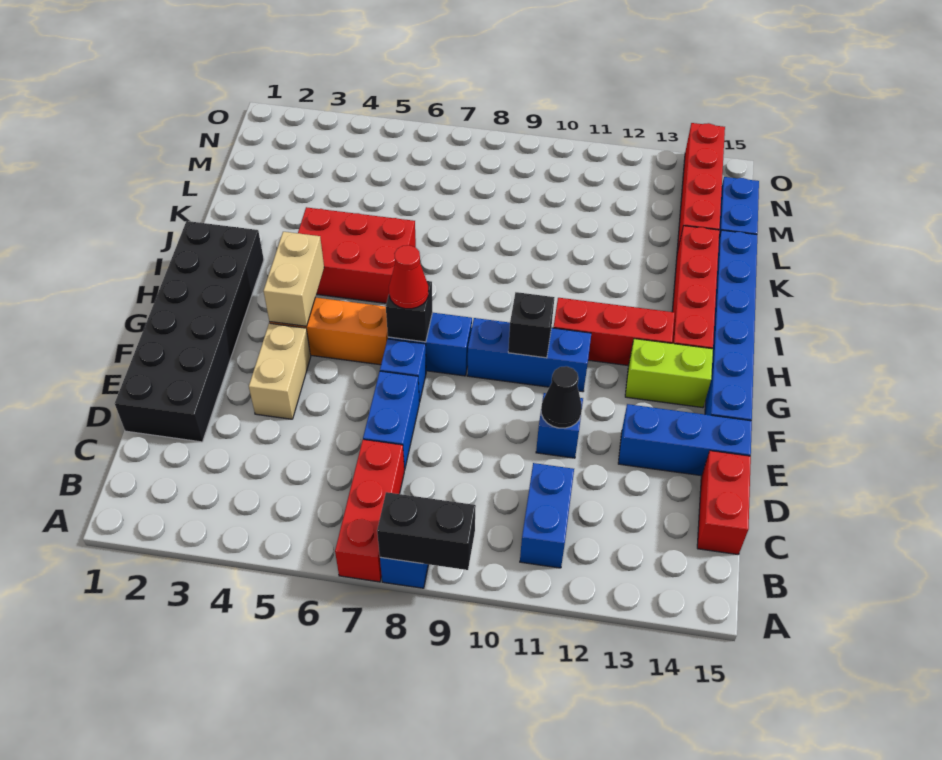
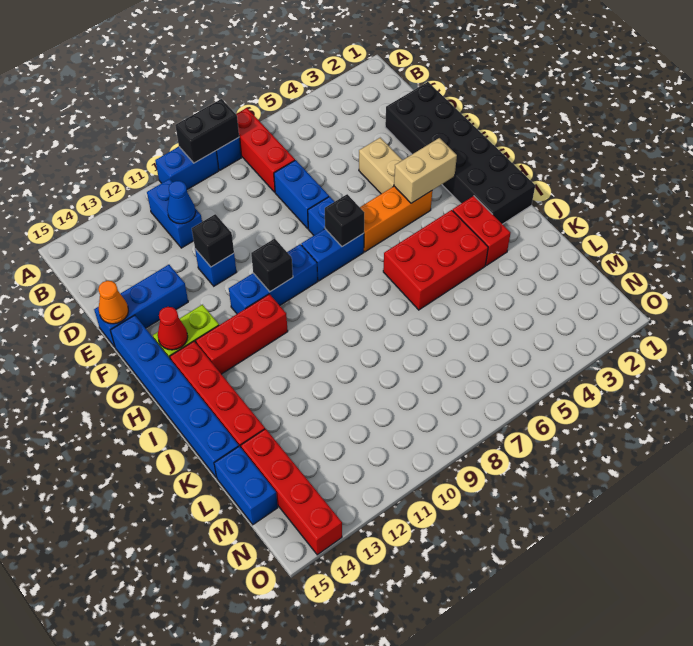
none -> blue brick A9:A10 level 1
none -> blue cone C11 level 2
red brick C15:D15 level 1 -> red brick I3:J3 level 1
black cone E11 level 2 -> black brick E11 level 2
none -> orange cone E15 level 2
tan brick G4:H4 level 2 -> tan brick G3:G4 level 2
red cone G7 level 3 -> red cone G14 level 2

